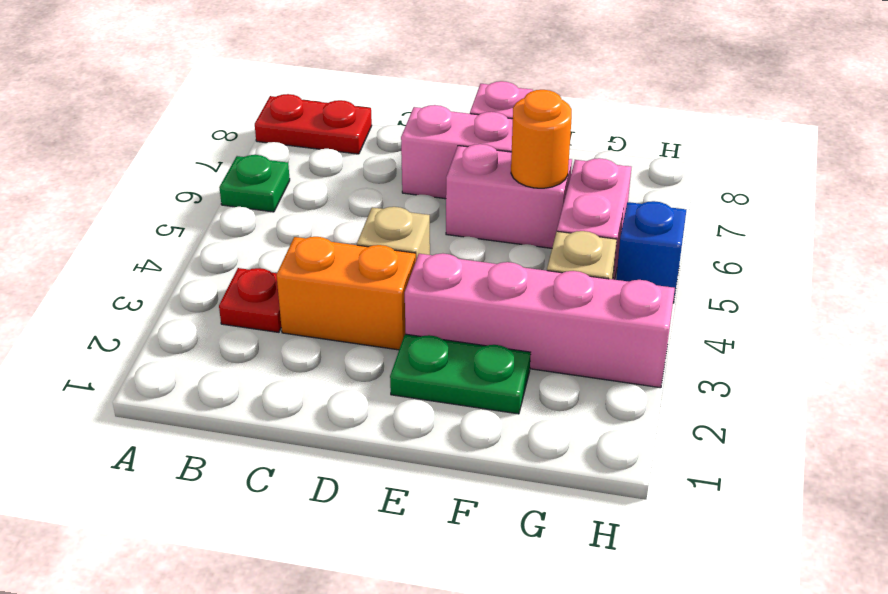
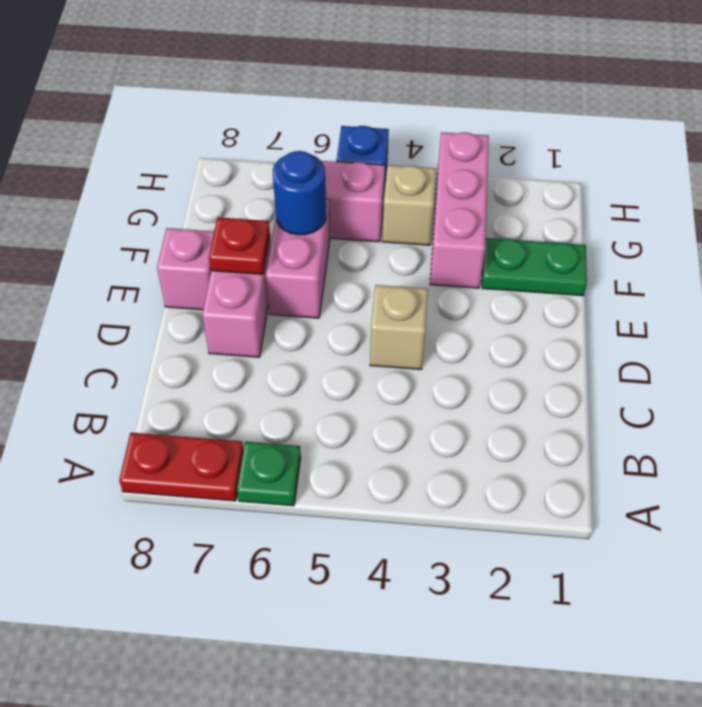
red plate A8:B8 level 1 -> red plate A7:A8 level 1
red plate B3 level 1 -> red plate E7 level 2
orange brick C3:D3 level 1 -> none
green plate E2:F2 level 1 -> green plate F1:F2 level 1
pink brick E3:H3 level 1 -> pink brick F3:H3 level 1
orange round brick F6 level 2 -> blue round brick F6 level 2

